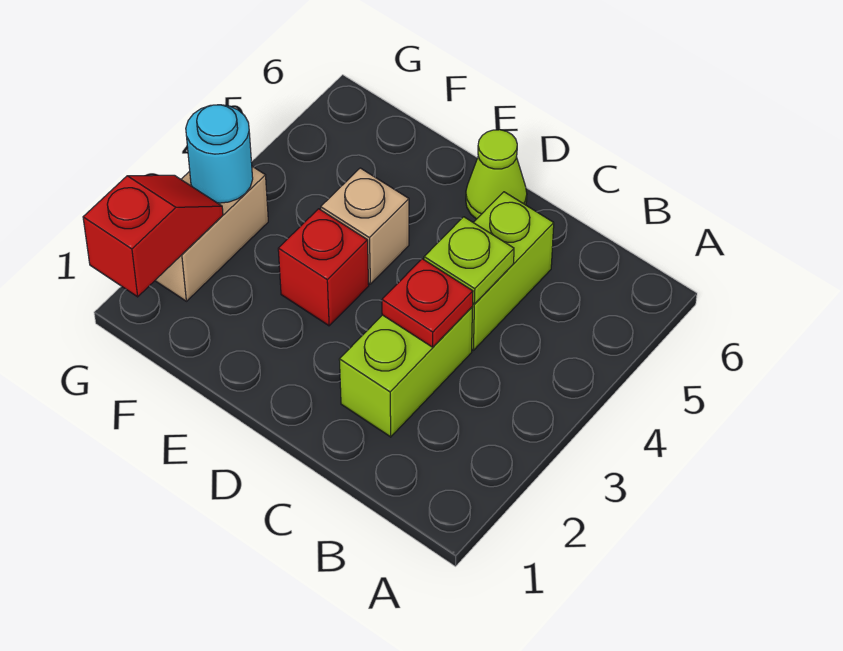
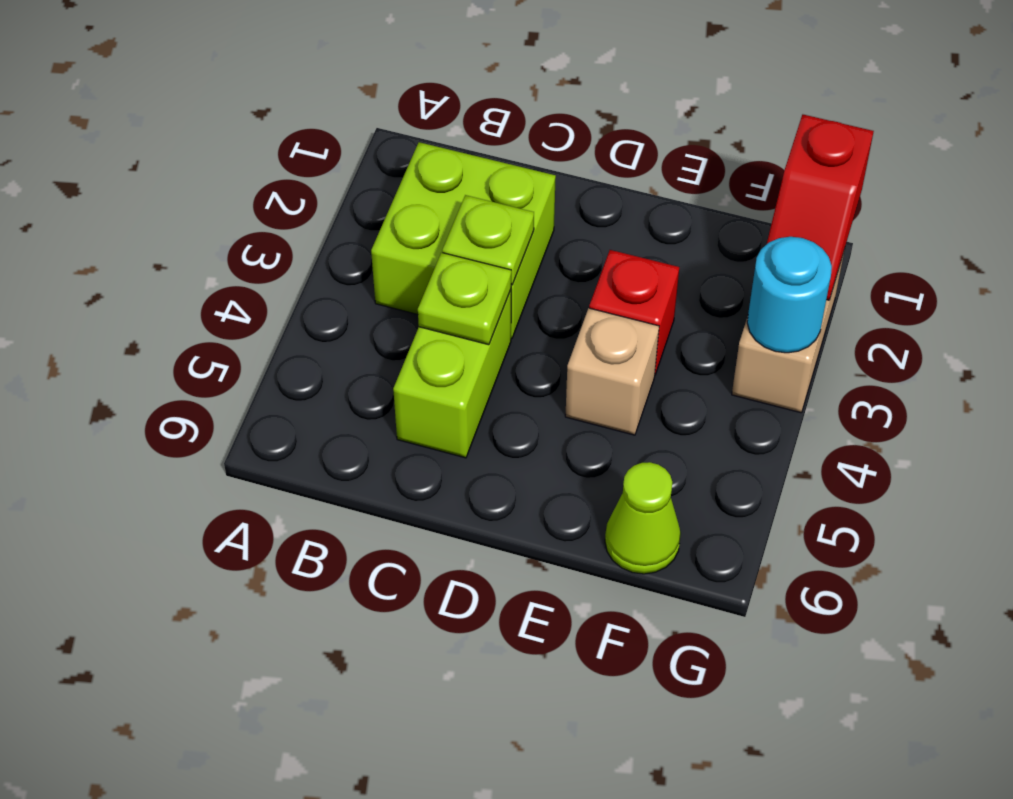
lime brick C2:C3 level 1 -> lime brick B2:C3 level 1
red plate C3 level 2 -> lime plate C3 level 2
lime cone D6 level 1 -> lime cone F6 level 1

